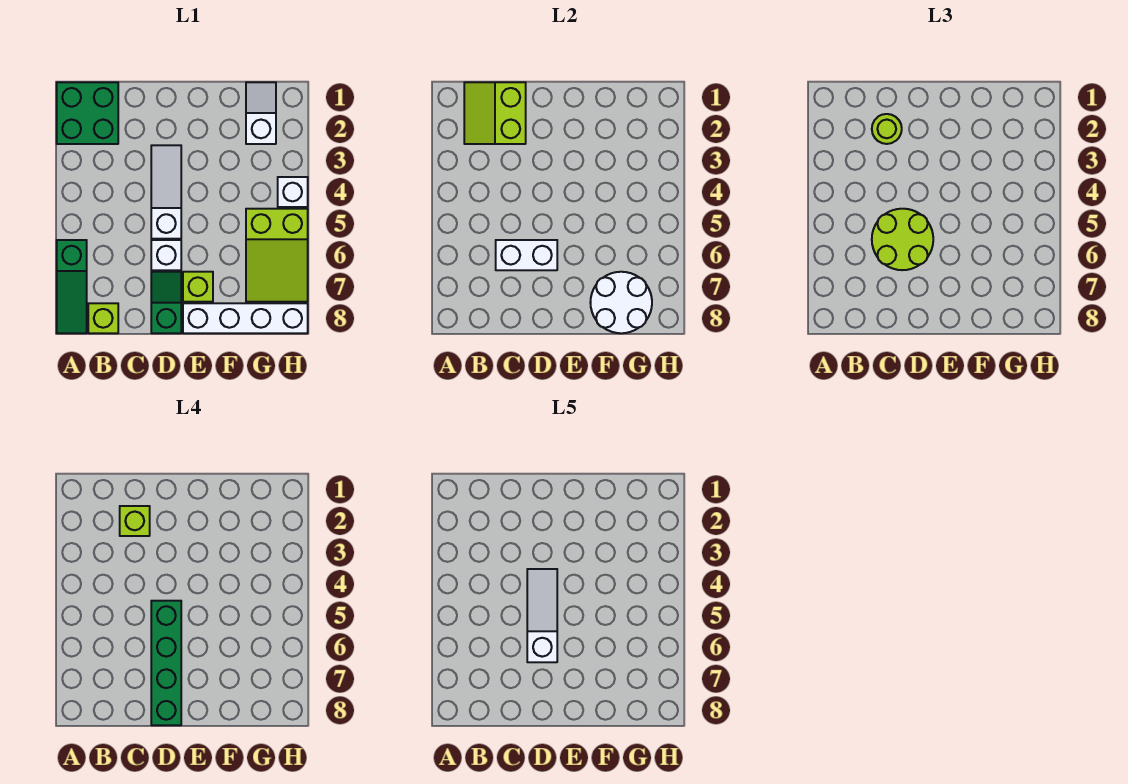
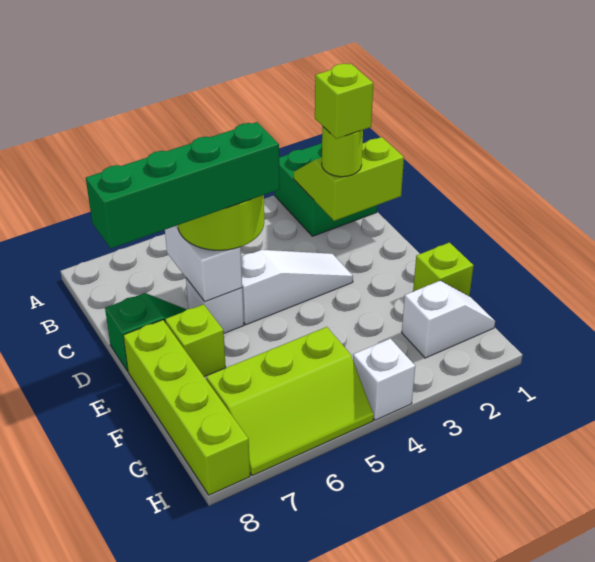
green slope A6:A8 level 1 top 6 -> none
lime brick B8 level 1 -> lime brick F1 level 1
white slope D4:D6 level 5 top 6 -> none
white brick E8:H8 level 1 -> lime brick E8:H8 level 1
white round brick F7:G8 level 2 -> none
lime slope G5:H7 level 1 top 5 -> lime slope G5:H7 level 1 top G

